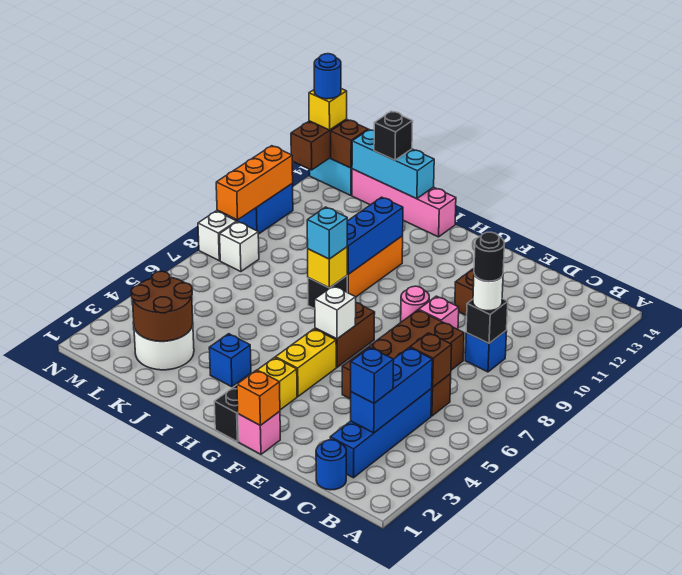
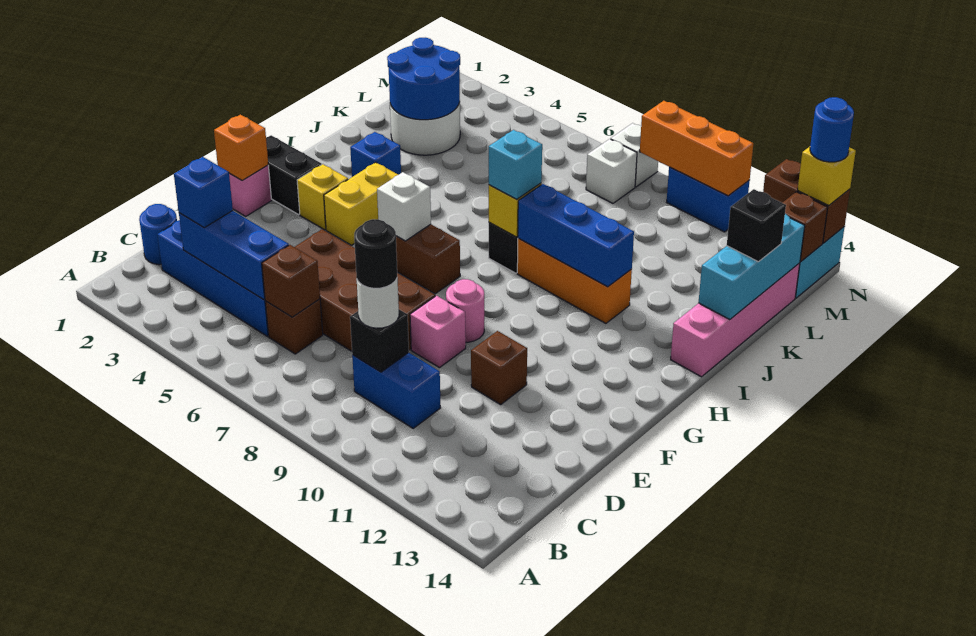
blue brick C9 level 1 -> blue brick C9:C10 level 1
yellow brick G4:G5 level 1 -> yellow brick G4:H4 level 1
brown round brick K2:L3 level 2 -> blue round brick K2:L3 level 2

